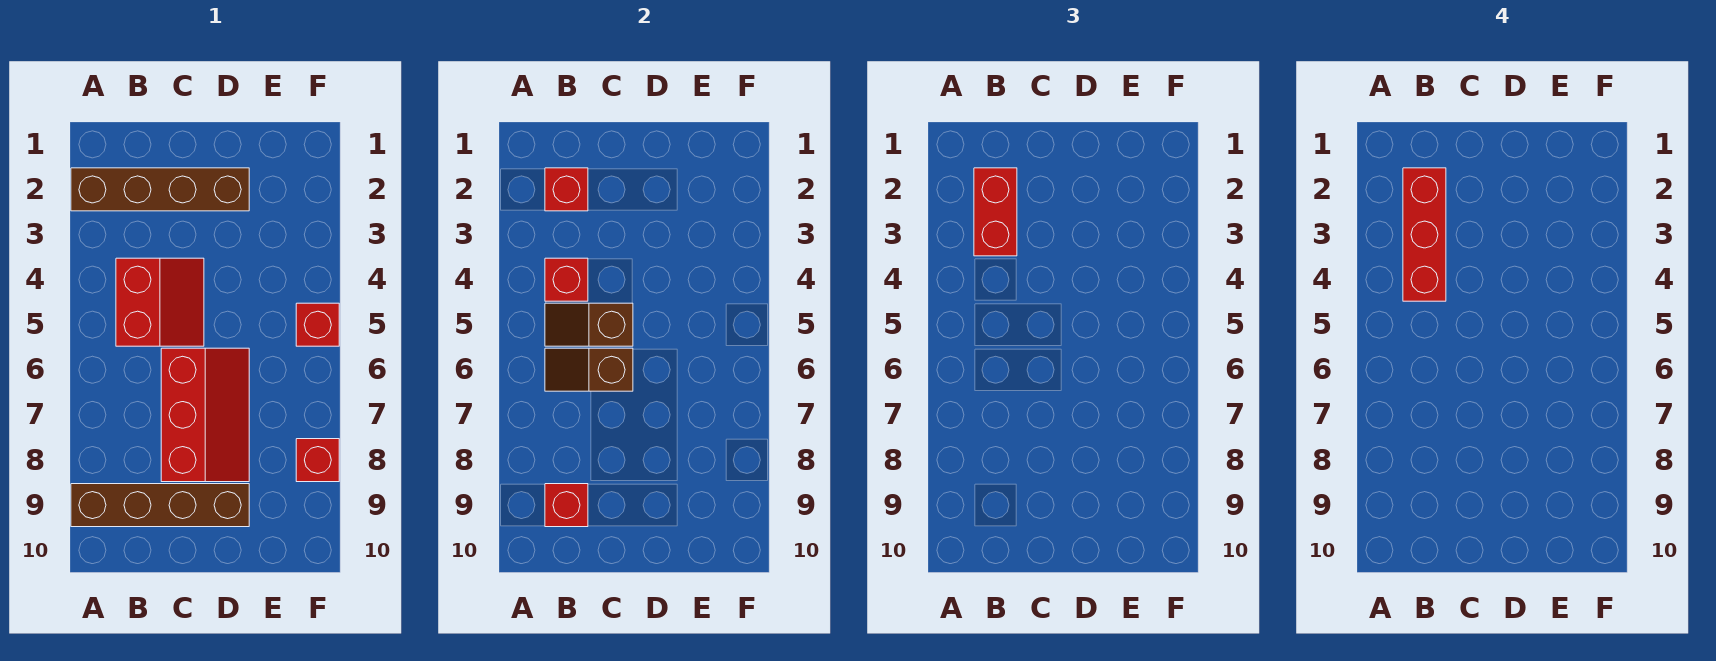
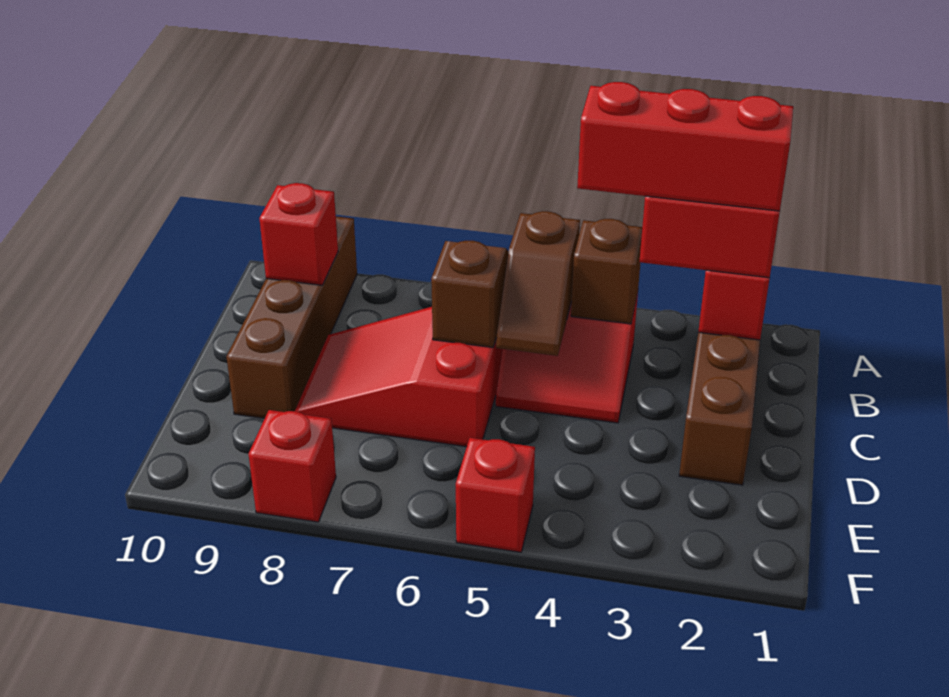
red brick B4 level 2 -> brown brick B4 level 2
brown slope B5:C5 level 2 top C -> brown slope B5:C5 level 2 top B
red slope C6:D8 level 1 top C -> red slope C6:D8 level 1 top 6

